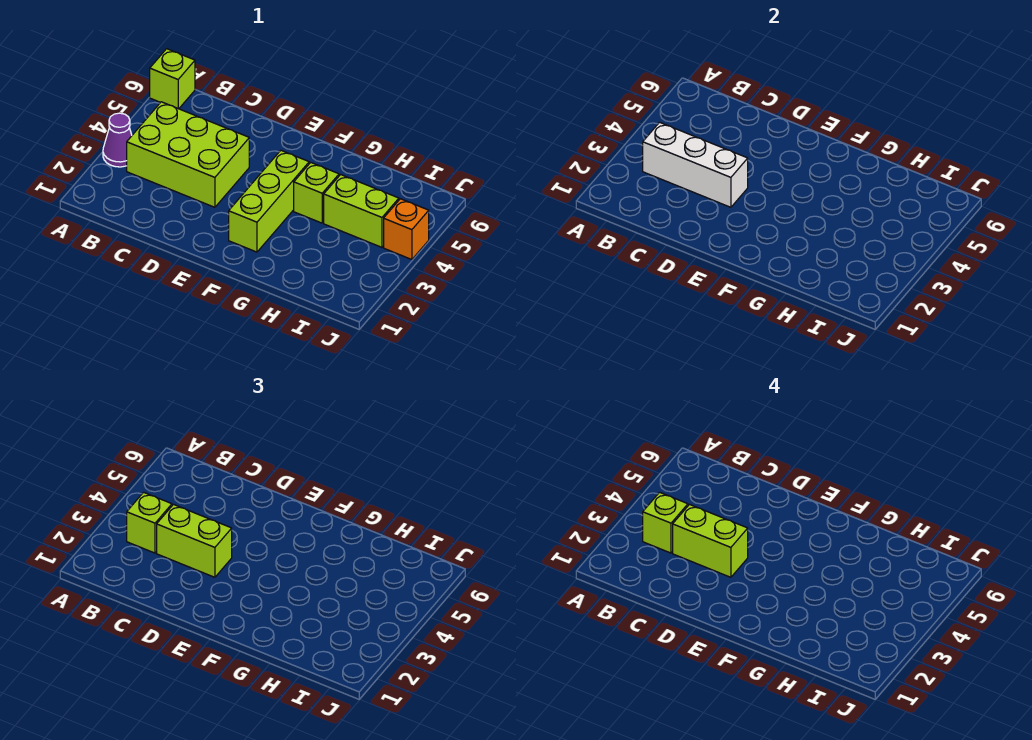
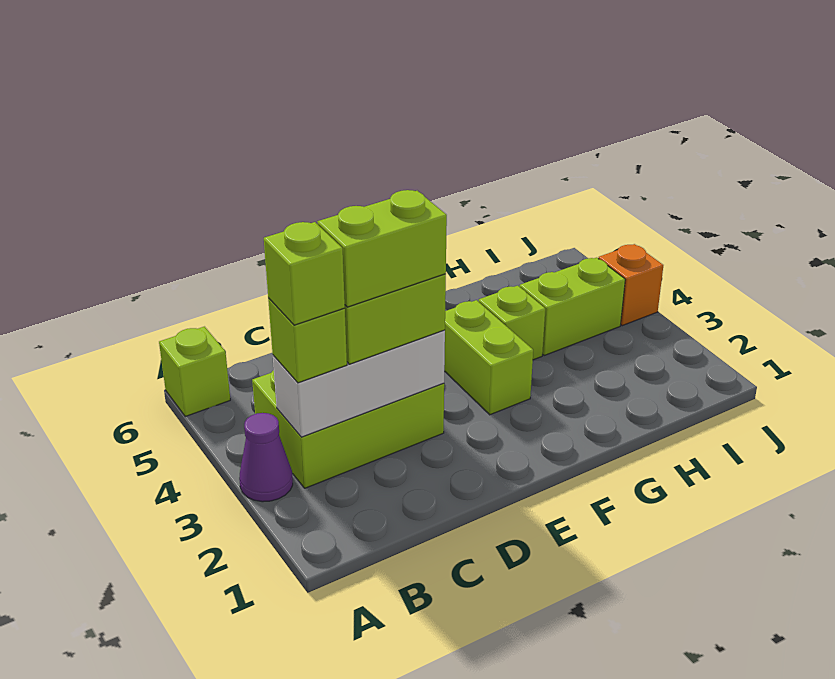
lime brick F2:F4 level 1 -> lime brick F3:F4 level 1

